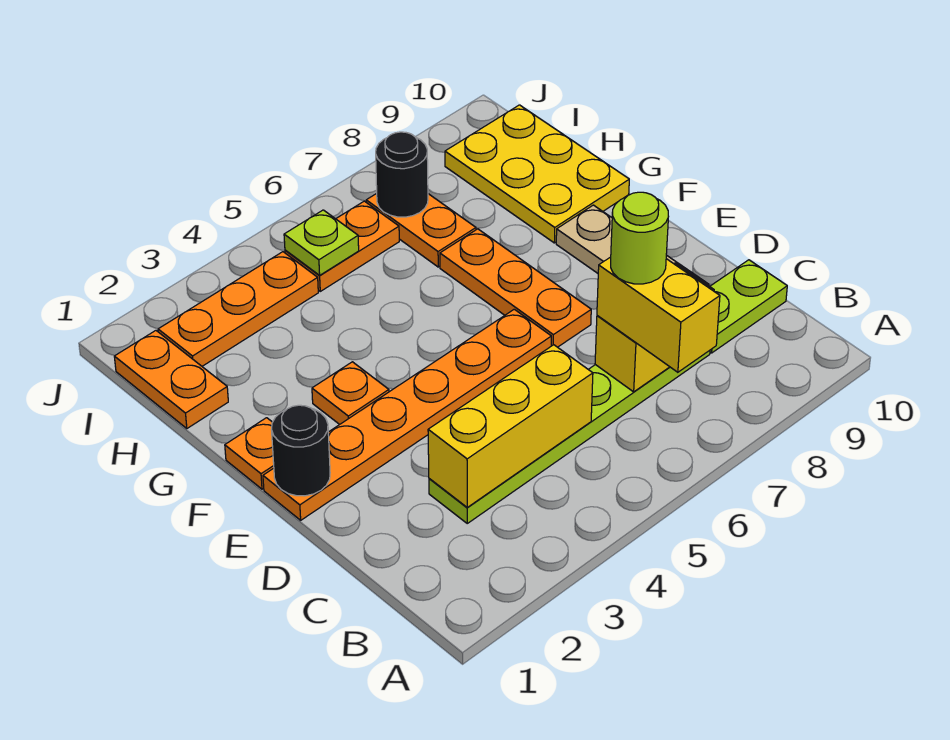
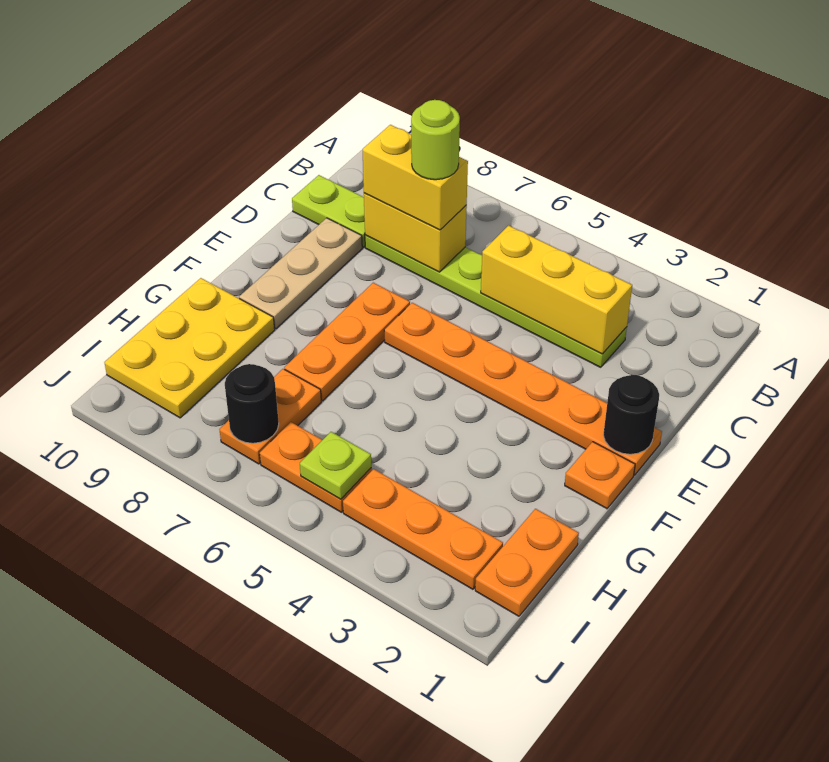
yellow brick B7:C7 level 3 -> yellow brick C7:C8 level 3
orange plate F3 level 1 -> none

